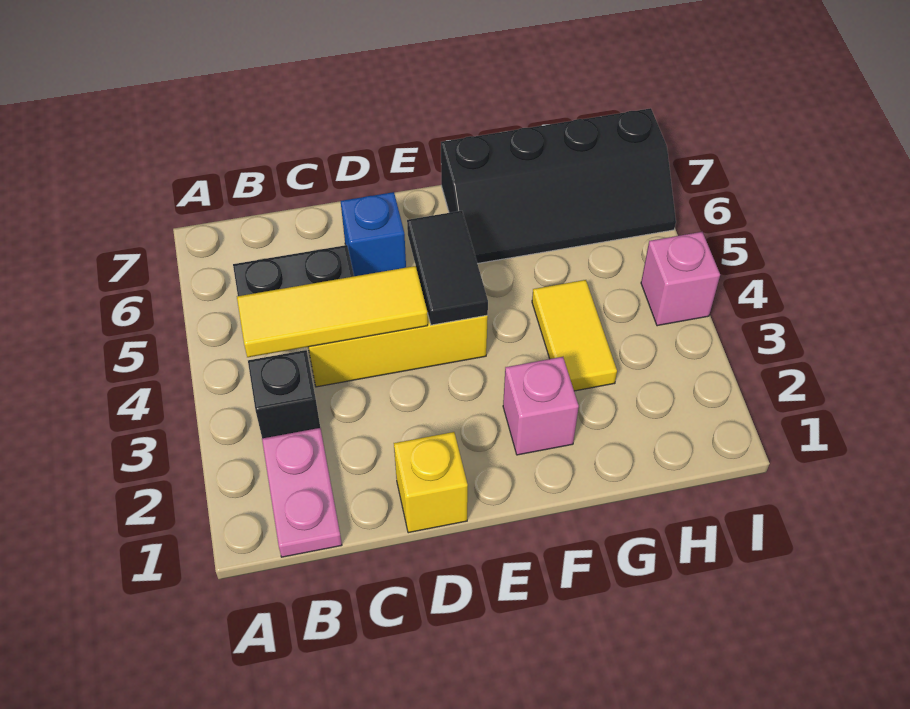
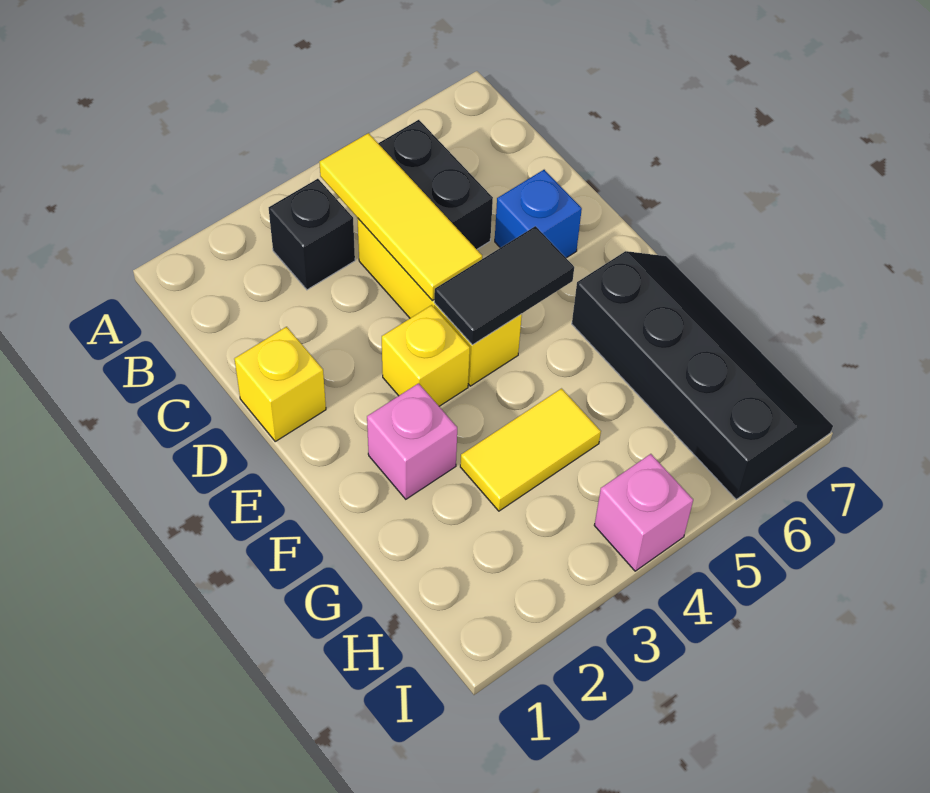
pink plate B1:B2 level 1 -> none
none -> yellow brick E3 level 1
black slope F6:I7 level 1 top 7 -> black slope F6:I7 level 1 top 6

